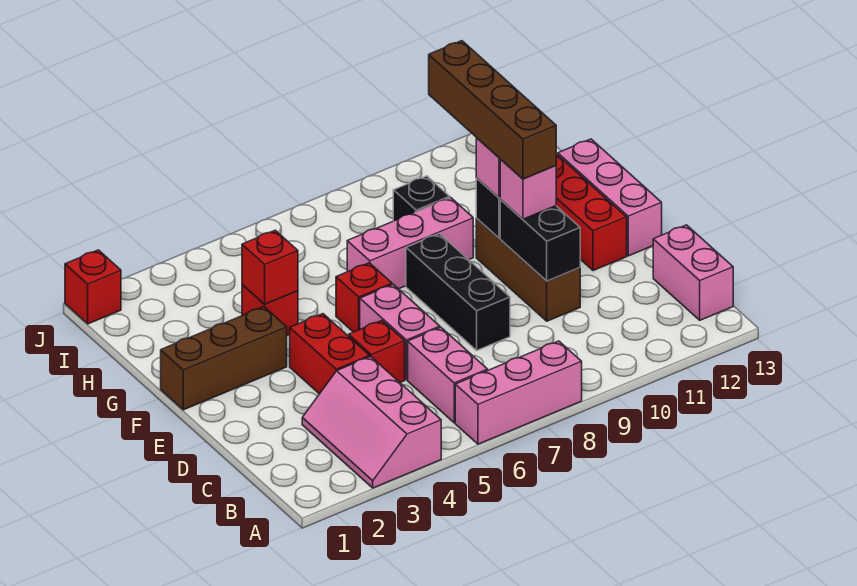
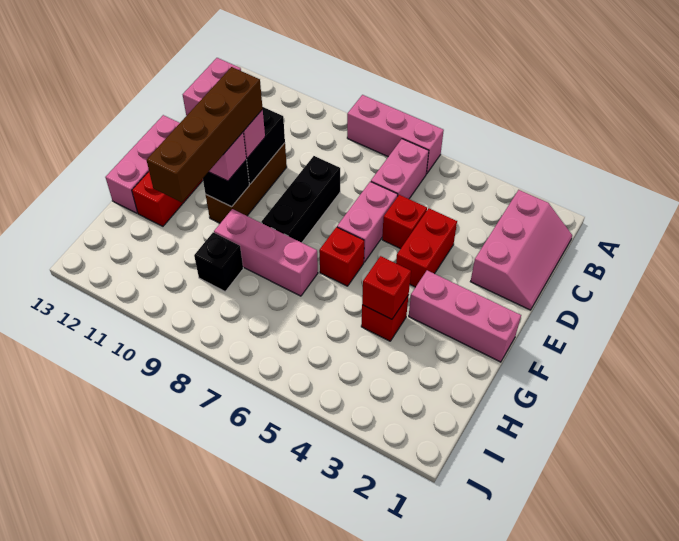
pink slope A3:C4 level 1 top 4 -> pink slope B1:D2 level 1 top 2
brown brick F1:F3 level 1 -> pink brick F1:F3 level 1
red brick J1 level 1 -> none

